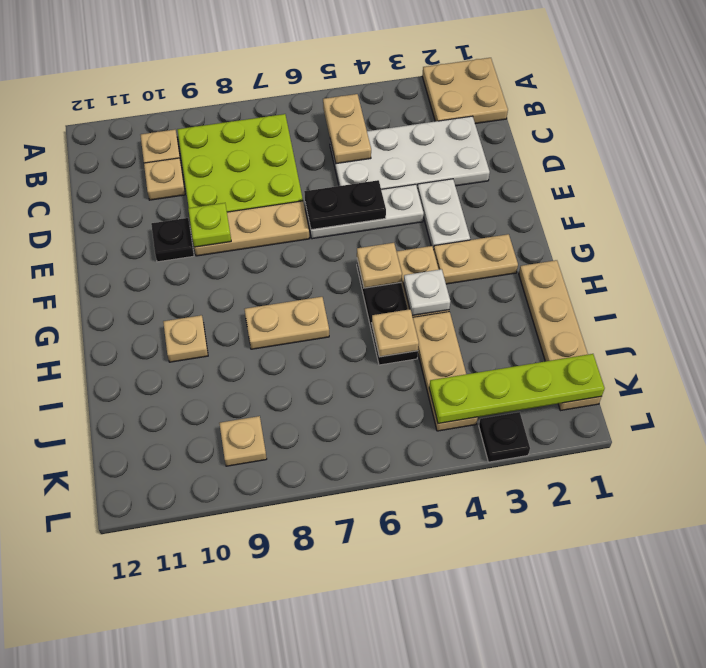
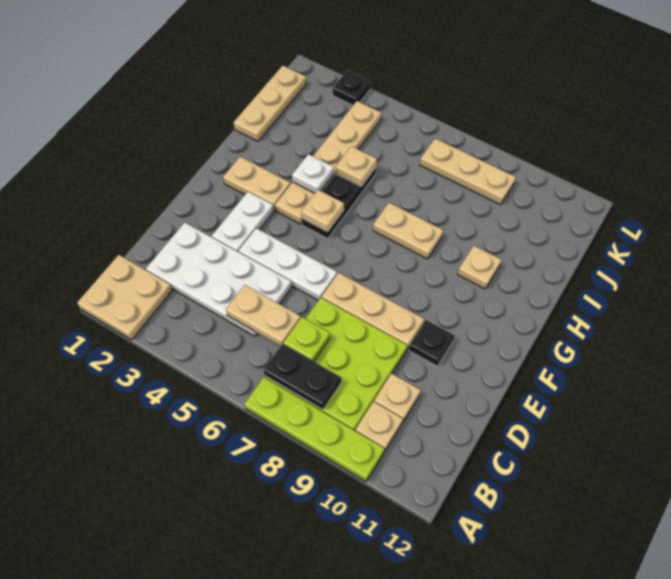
tan plate B5:C5 level 2 -> tan plate C5:C6 level 2
black plate E5:E6 level 2 -> black plate B7:B8 level 2
lime plate E9 level 2 -> lime plate C7 level 2
tan plate H1:K1 level 1 -> tan plate I1:K1 level 1
lime plate K1:K4 level 2 -> lime plate A7:A10 level 1
tan plate K9 level 1 -> tan plate K7:K9 level 1

